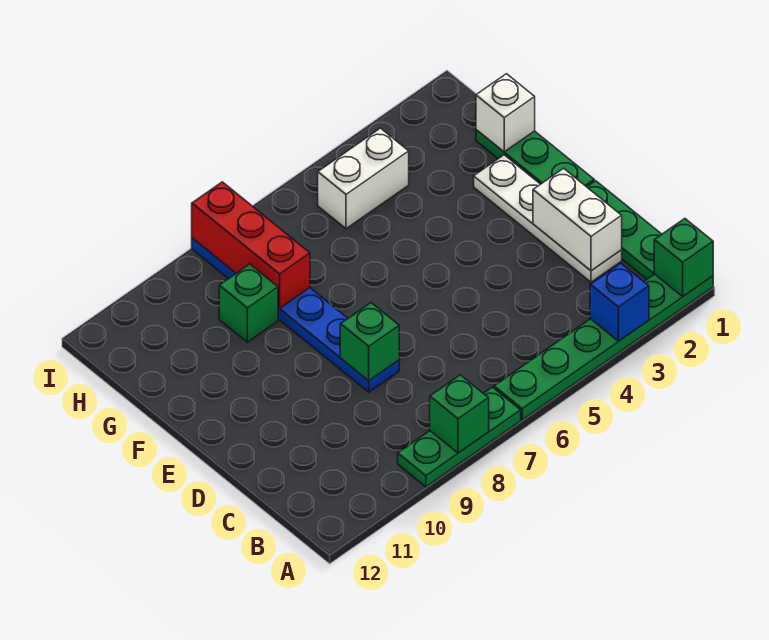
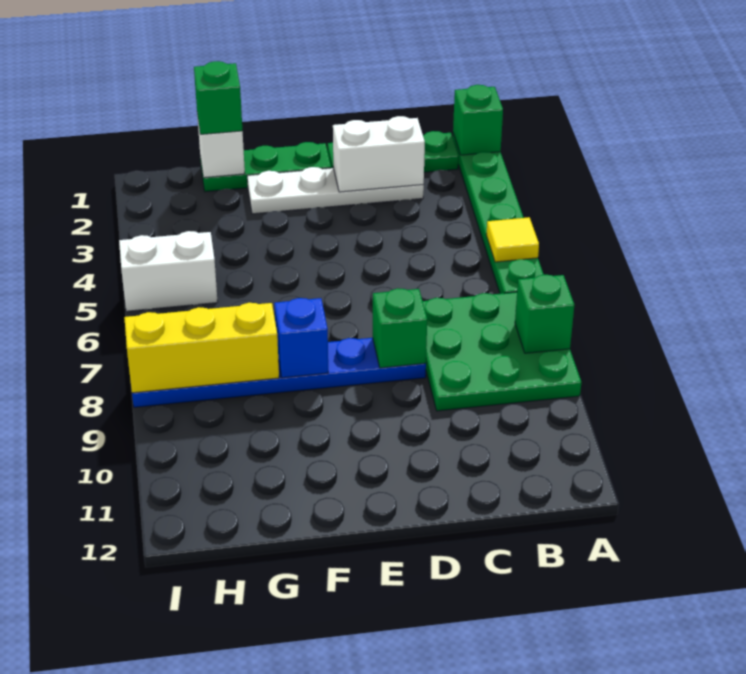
blue brick A3 level 2 -> blue brick F8 level 2
none -> yellow tile A5 level 2
green plate A7:A9 level 1 -> green plate A7:C9 level 1
red brick G8:I8 level 2 -> yellow brick G8:I8 level 2
green brick G9 level 1 -> green brick G1 level 3
white brick H4:H5 level 1 -> white brick H5:I5 level 1

